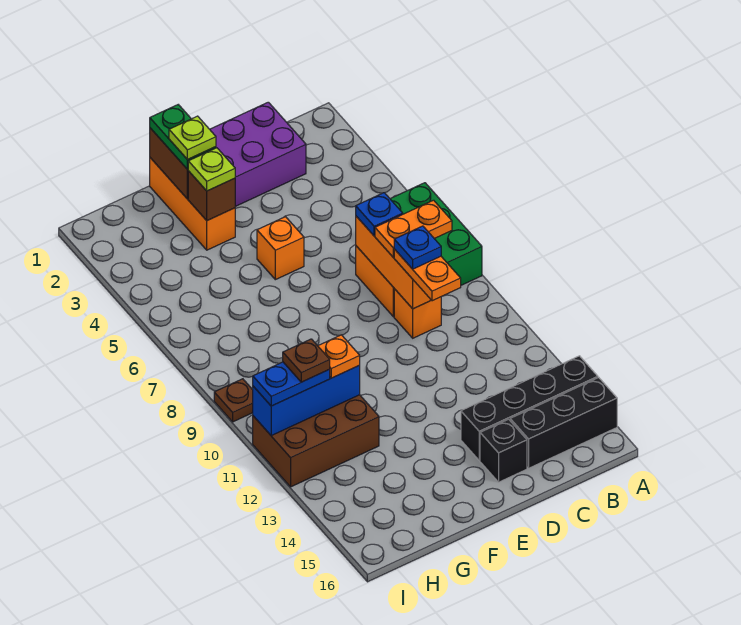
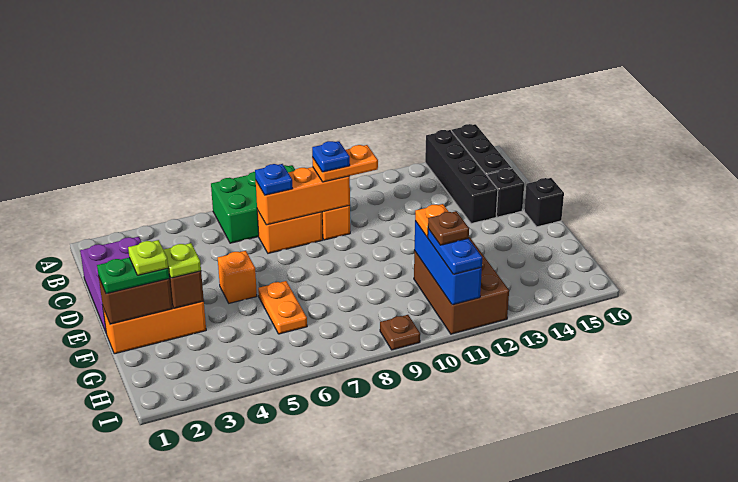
orange plate B8:C8 level 3 -> orange plate F6:G6 level 1
none -> black brick E16 level 1

